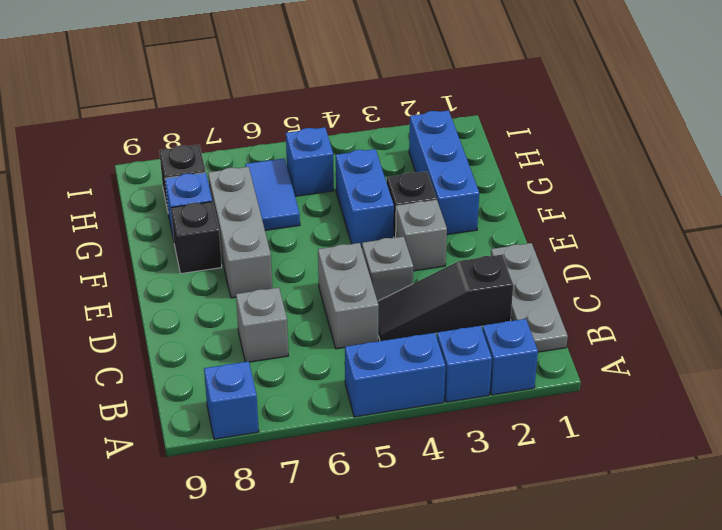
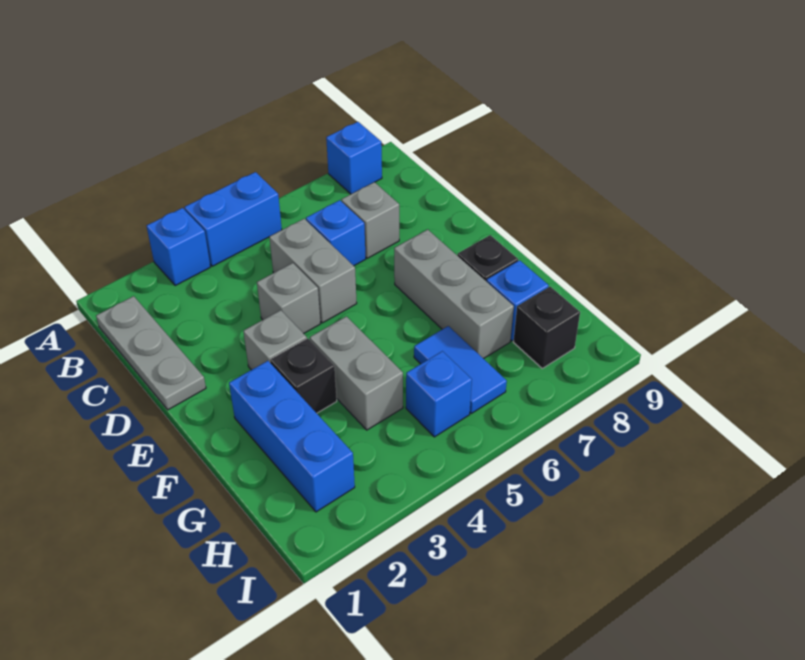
blue brick A2 level 1 -> blue brick C6 level 1
black slope C2:C4 level 1 top 2 -> none
blue brick F4:G4 level 1 -> grey brick F4:G4 level 1

